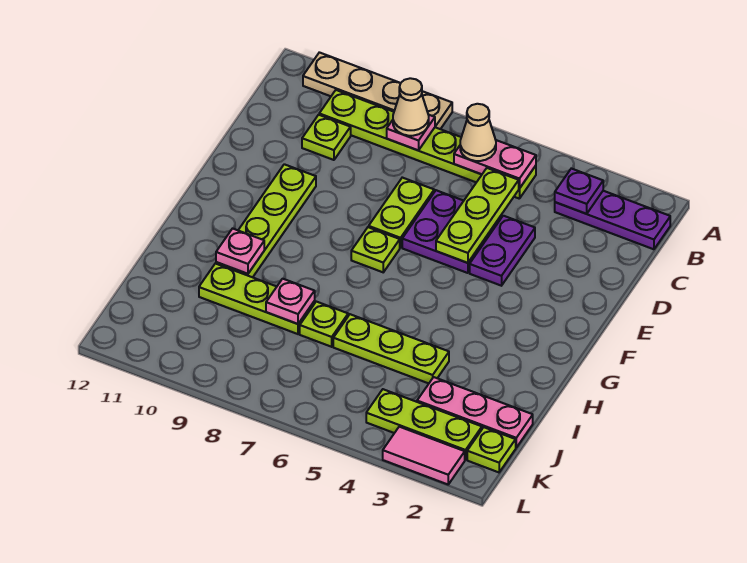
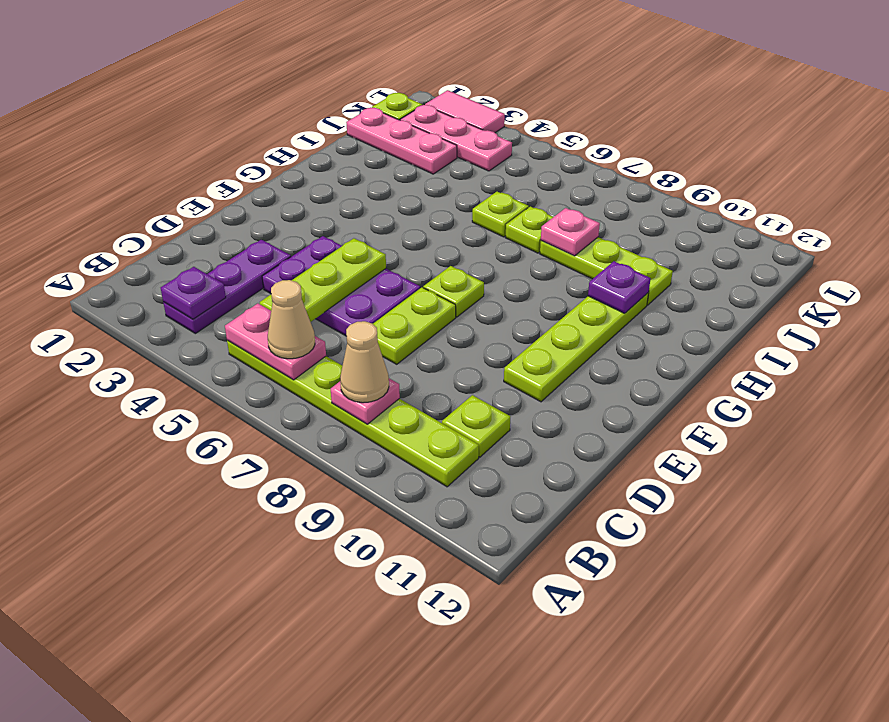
tan plate A8:A11 level 1 -> none
purple plate B1:B3 level 1 -> purple plate B3:D3 level 1
pink plate H10 level 2 -> purple plate H10 level 2
lime plate I4:I6 level 1 -> lime plate I6 level 1
lime plate K2:K4 level 1 -> pink plate K2:K4 level 1

